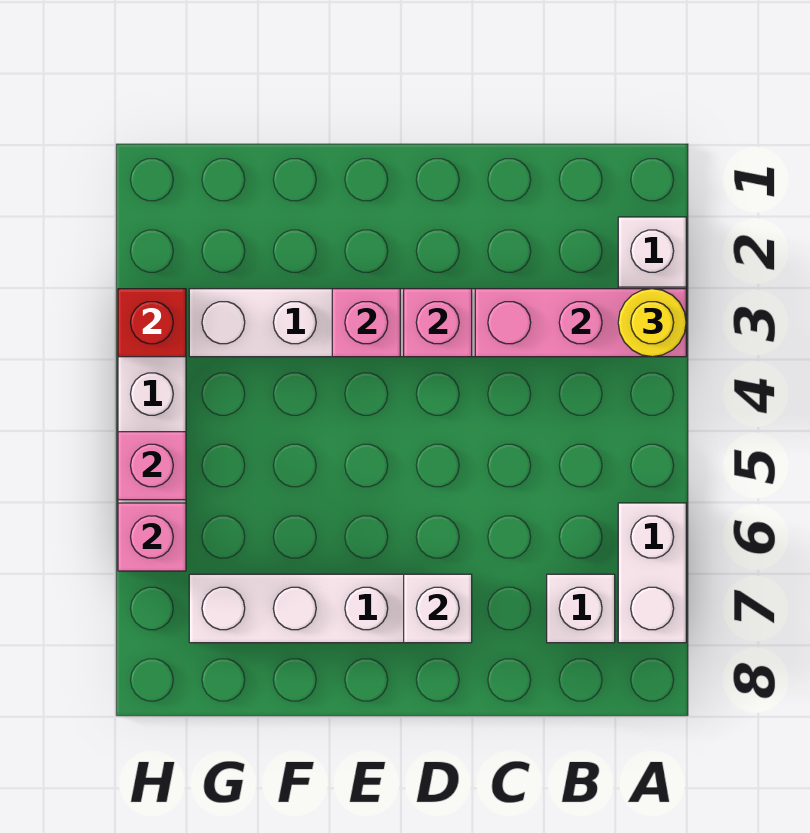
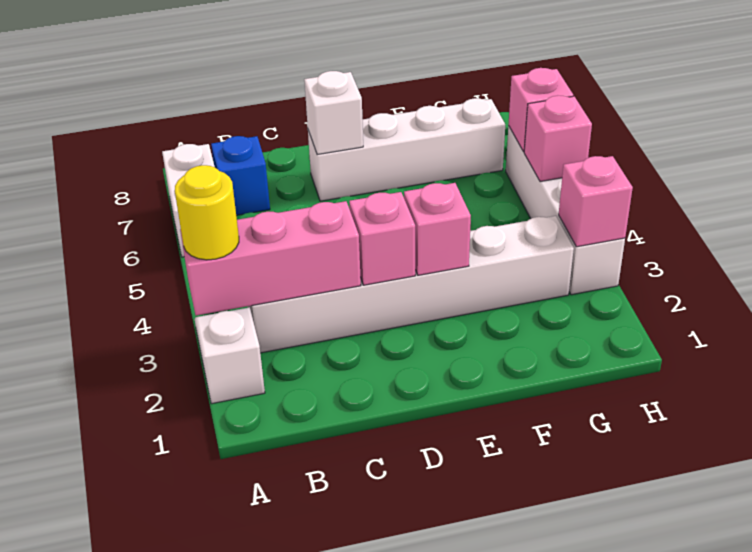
white brick B7 level 1 -> blue brick B7 level 1
red brick H3 level 2 -> pink brick H3 level 2

